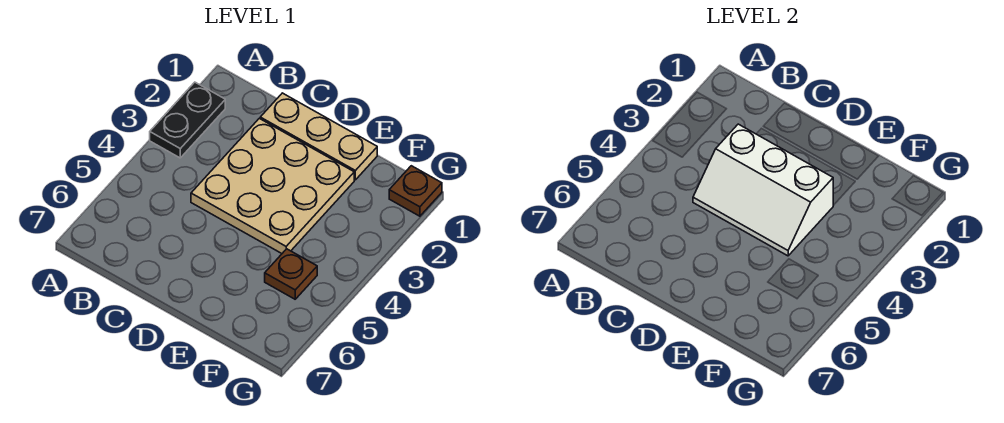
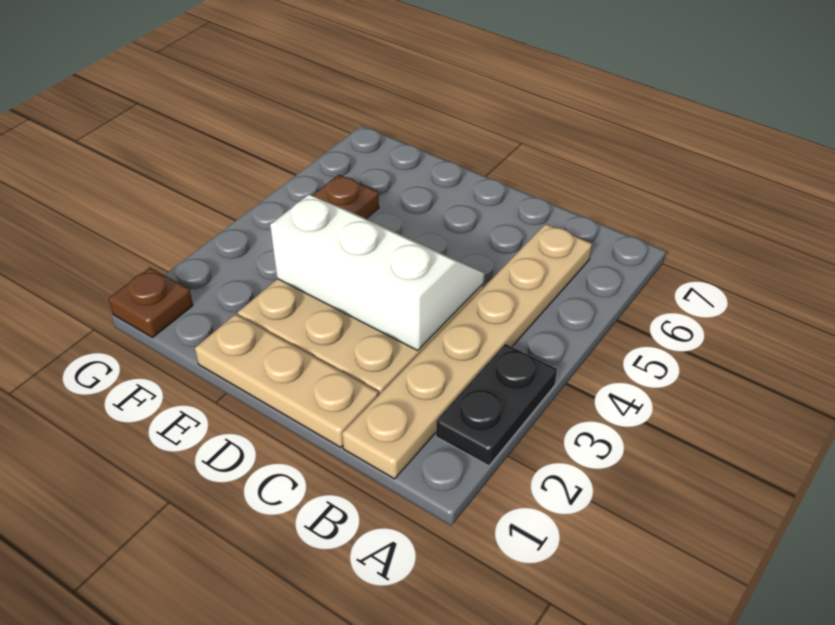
none -> tan plate B1:B6 level 1

